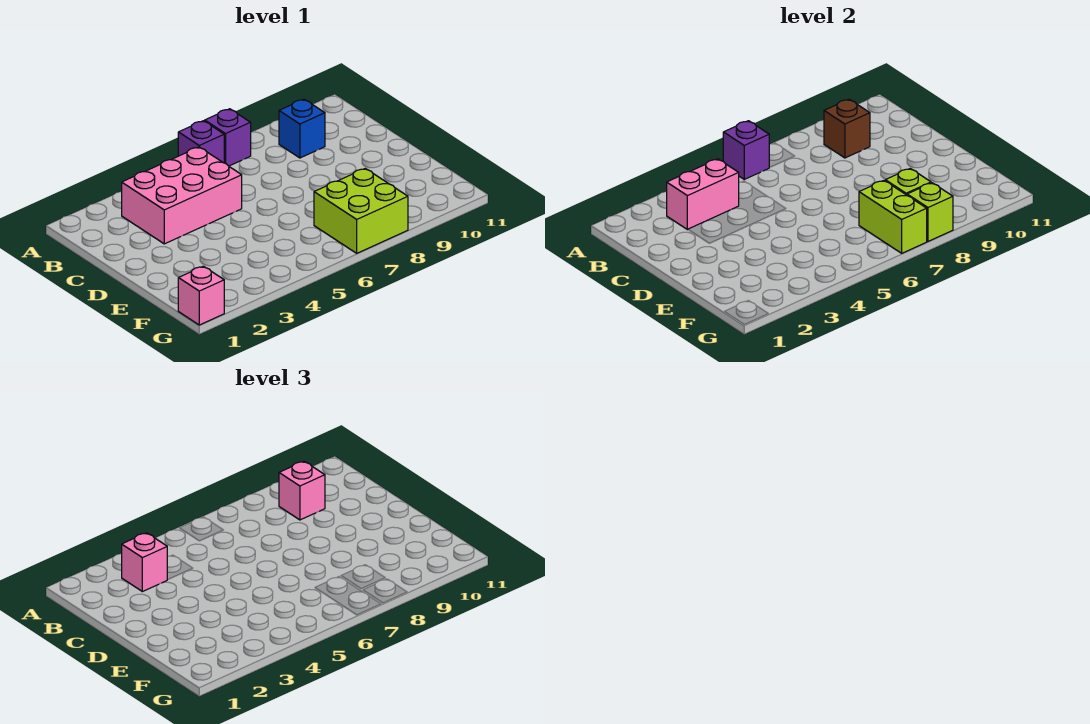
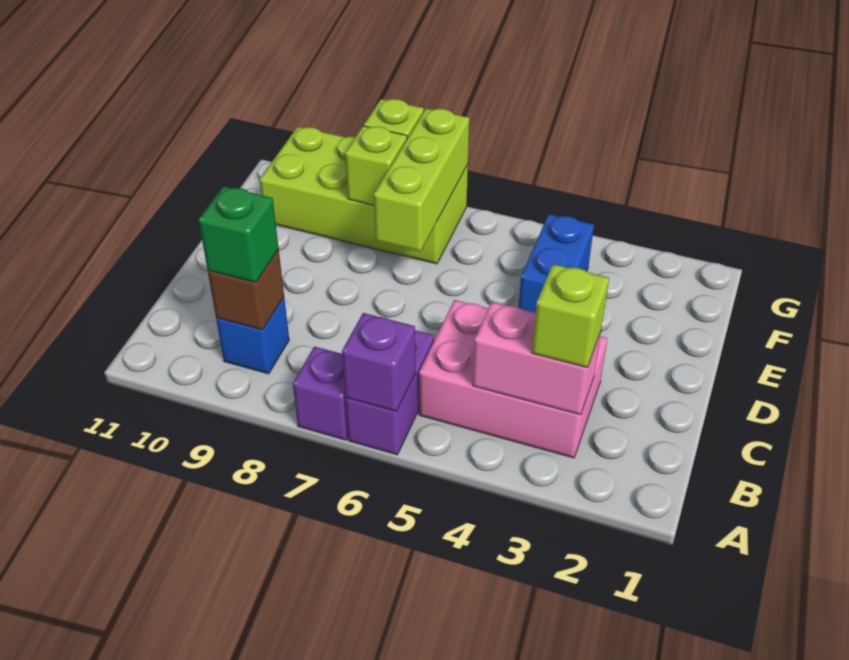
purple brick A6 level 1 -> purple brick A6:B6 level 1
pink brick B3 level 3 -> lime brick B3 level 3
pink brick B9 level 3 -> green brick B9 level 3
none -> blue brick E4:F4 level 1
lime brick F7:G8 level 1 -> lime brick F7:G10 level 1
lime brick F7:G7 level 2 -> lime brick E7:G7 level 2
pink brick G1 level 1 -> none

